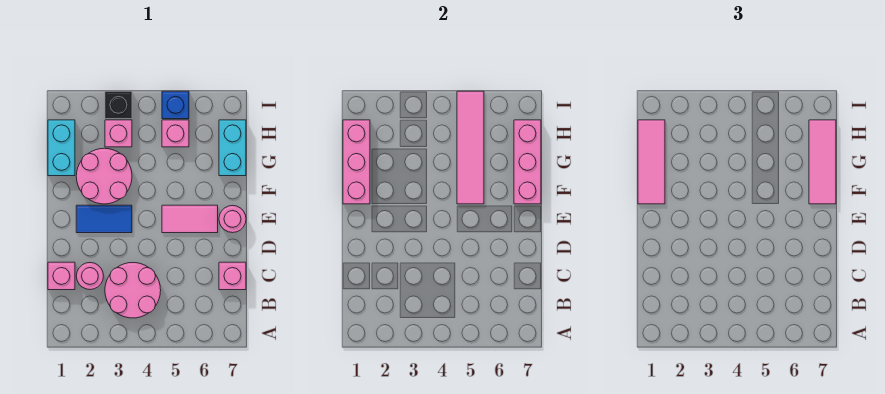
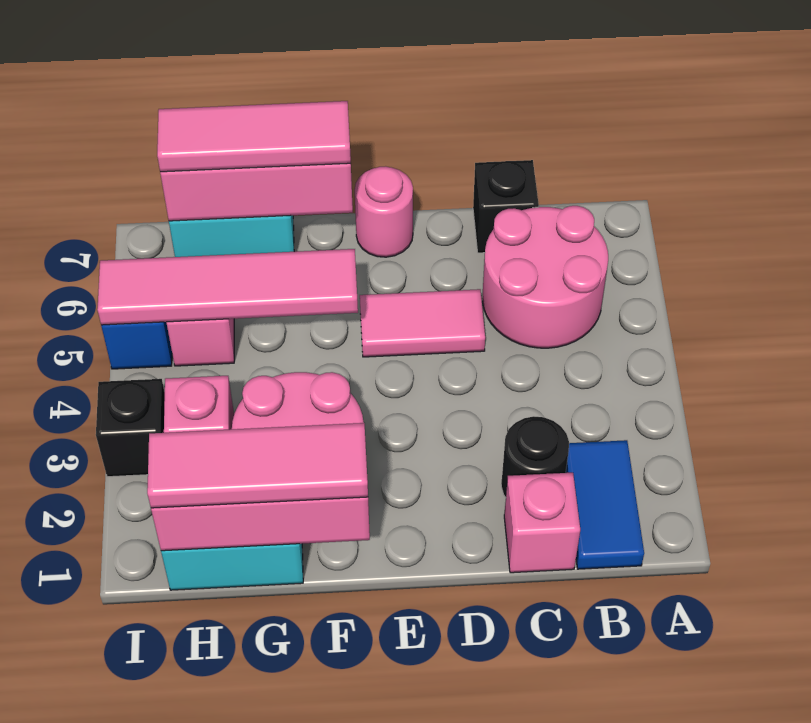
pink round brick B3:C4 level 1 -> pink round brick B5:C6 level 1
pink round brick C2 level 1 -> black round brick C2 level 1
pink brick C7 level 1 -> black brick C7 level 1
blue tile E2:E3 level 1 -> blue tile B1:B2 level 1
pink tile E5:E6 level 1 -> pink tile D5:E5 level 1

